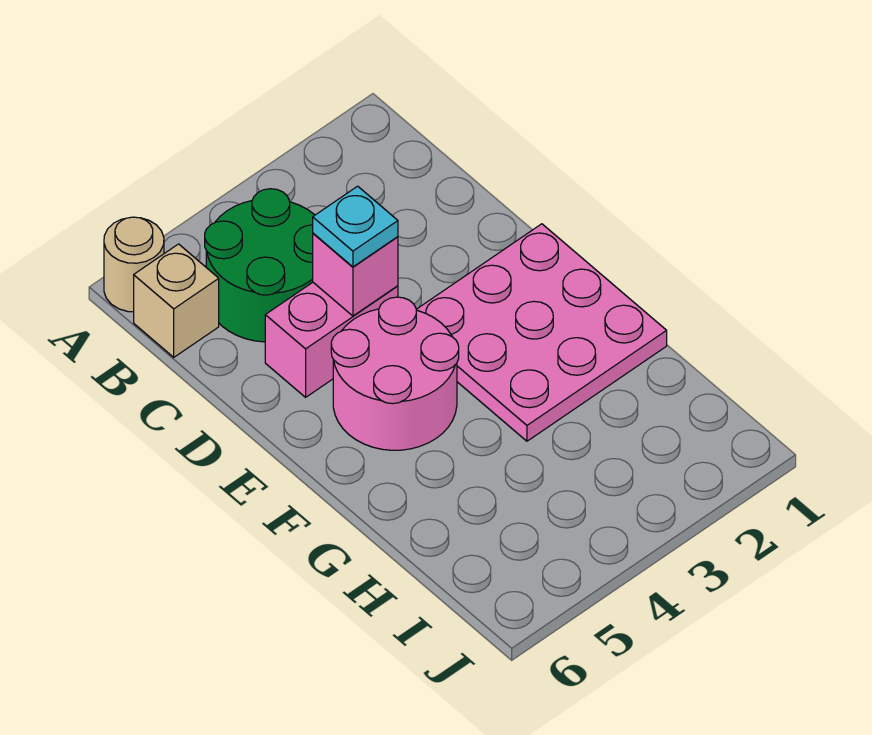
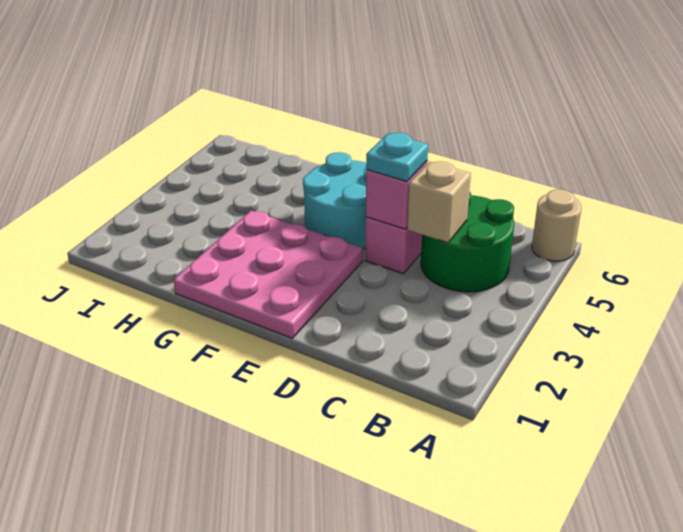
tan brick B6 level 1 -> tan brick C4 level 2
pink round brick E4:F5 level 1 -> cyan round brick E4:F5 level 1

